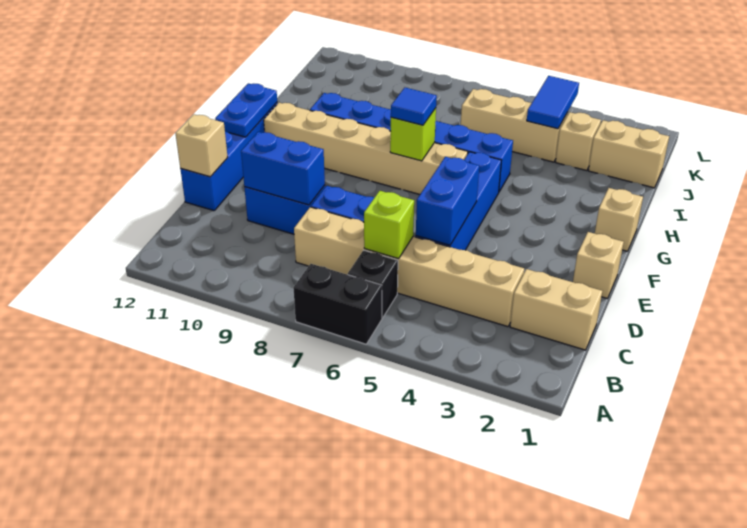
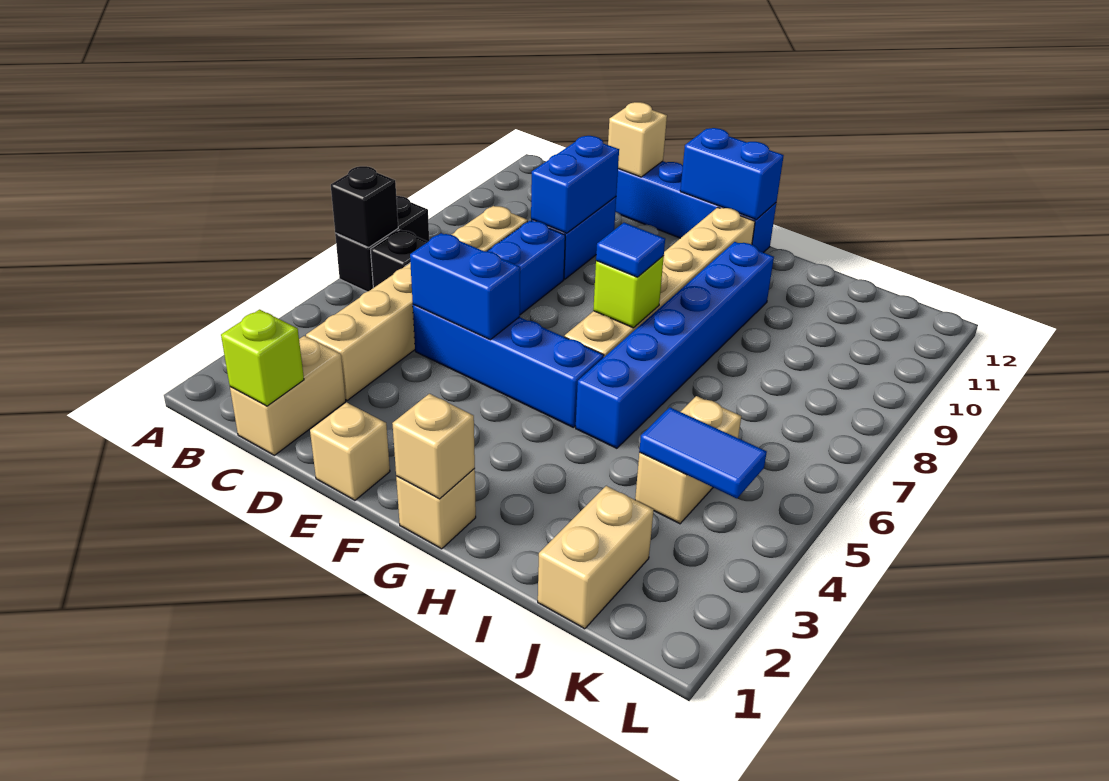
none -> black brick A6 level 2
lime brick C6 level 2 -> lime brick C1 level 2
blue plate F12:G12 level 2 -> blue brick F12:G12 level 2
tan brick J3 level 1 -> tan brick G1 level 2
tan brick J4:J6 level 1 -> tan brick J4:J5 level 1

